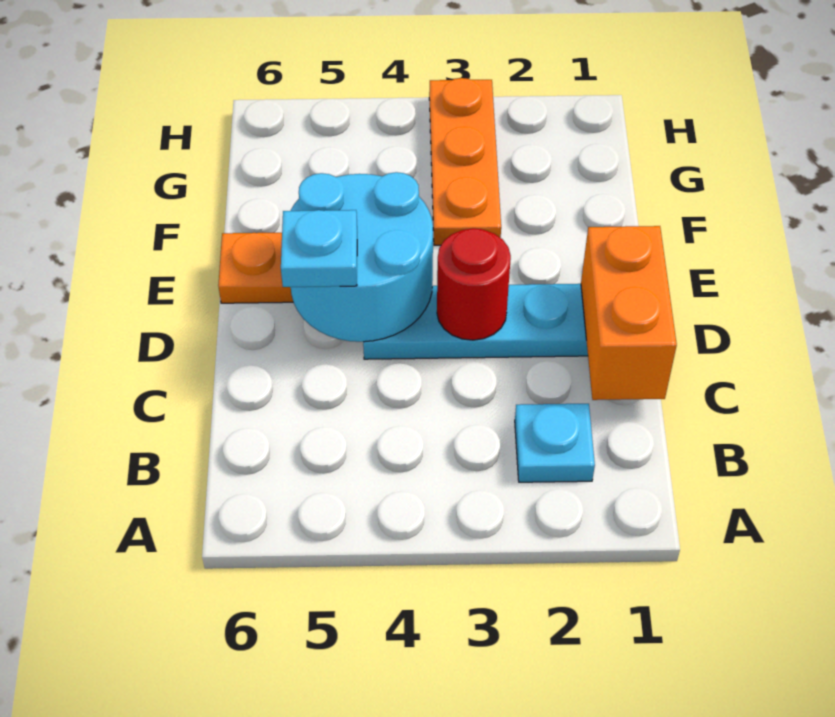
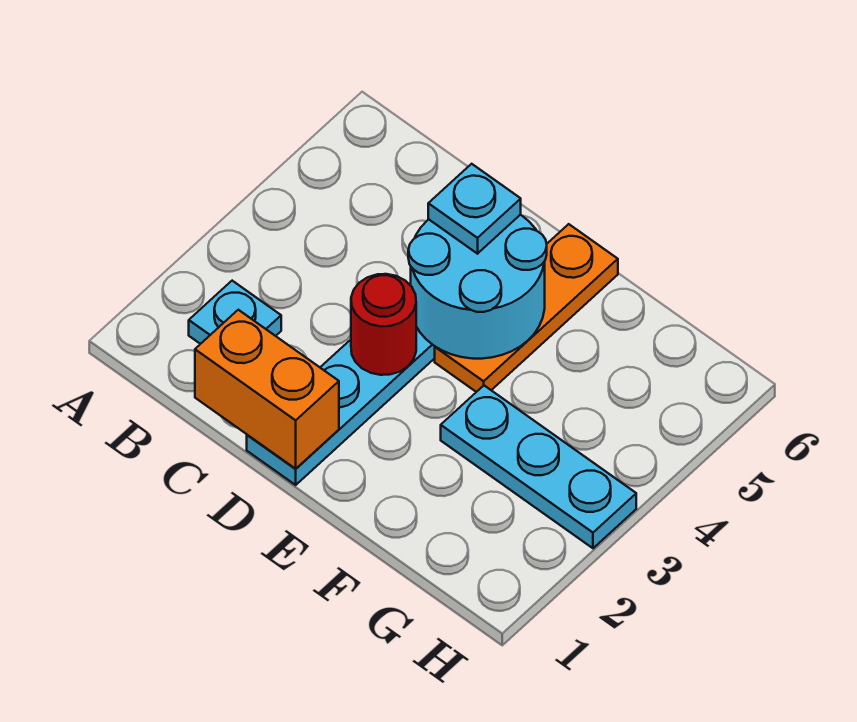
orange plate F3:H3 level 1 -> cyan plate F3:H3 level 1

